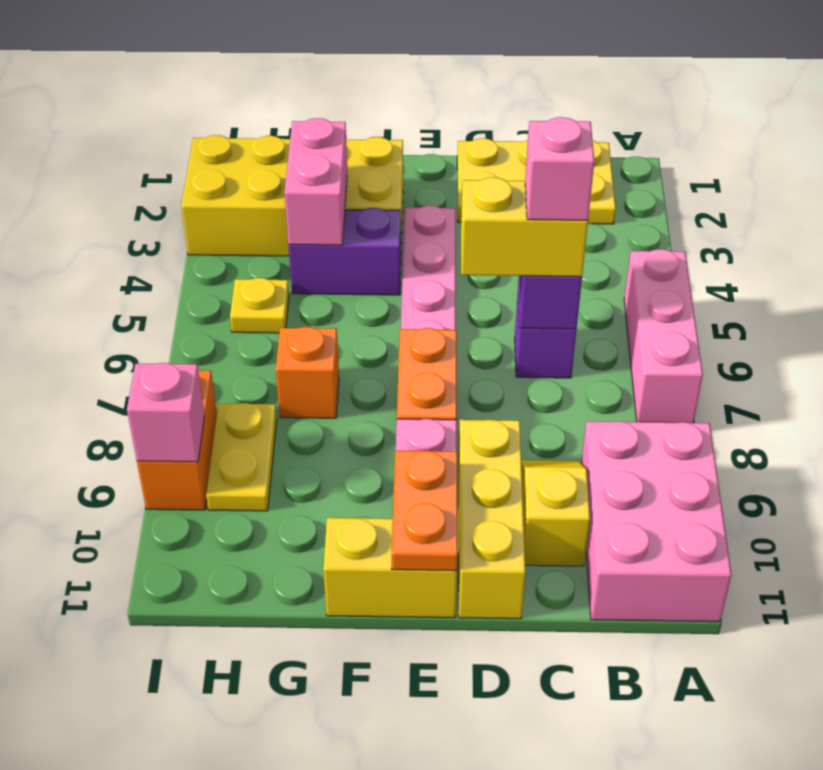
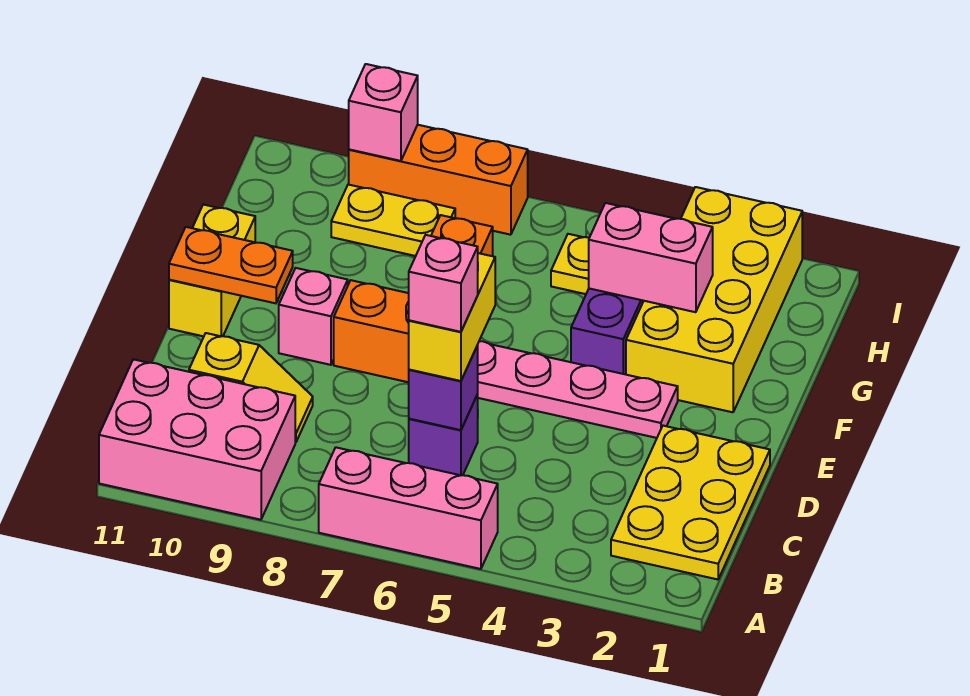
yellow brick D9:D11 level 1 -> none
orange brick I8:I9 level 1 -> orange brick I7:I9 level 1

